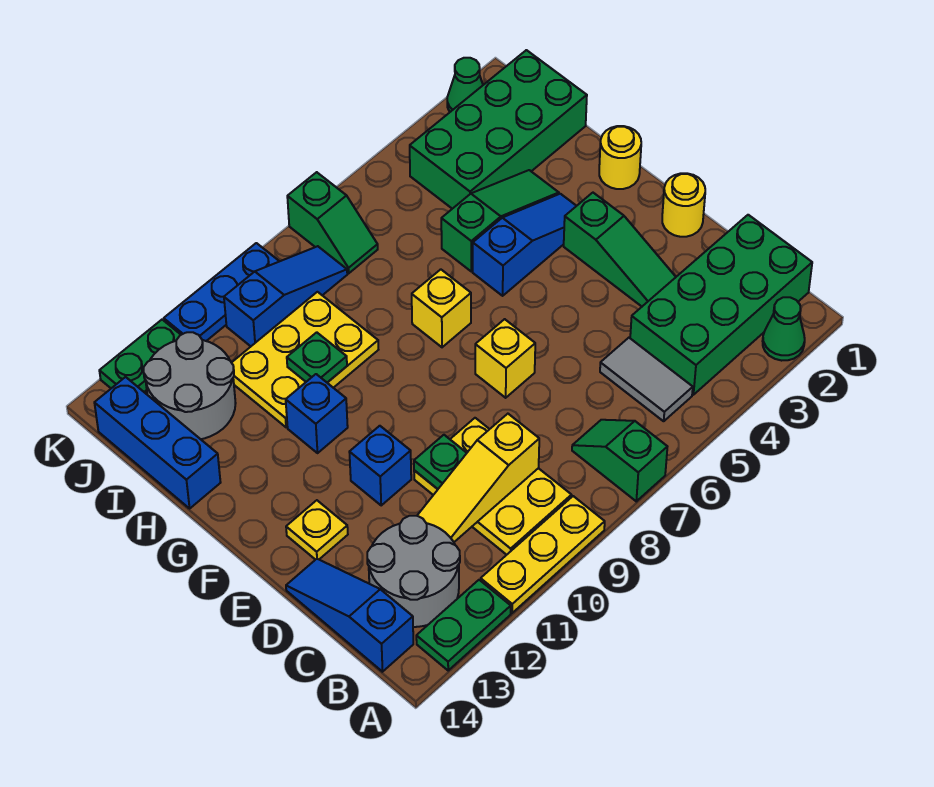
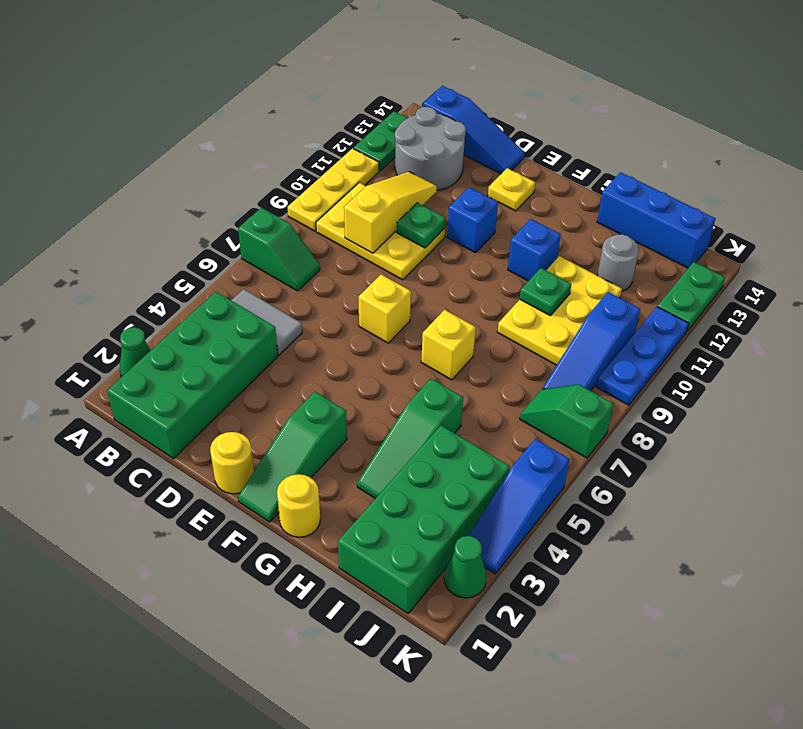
green slope D3:F3 level 1 top F -> green slope F1:F3 level 1 top 3
blue slope G3:G5 level 1 top 5 -> blue slope K3:K5 level 1 top 5
grey round brick I12:J13 level 1 -> grey round brick I12 level 1

